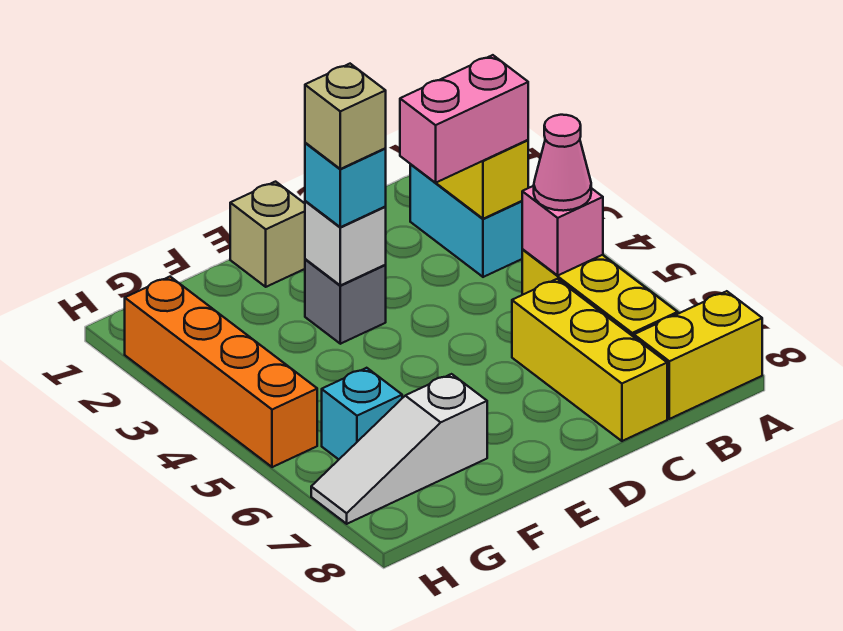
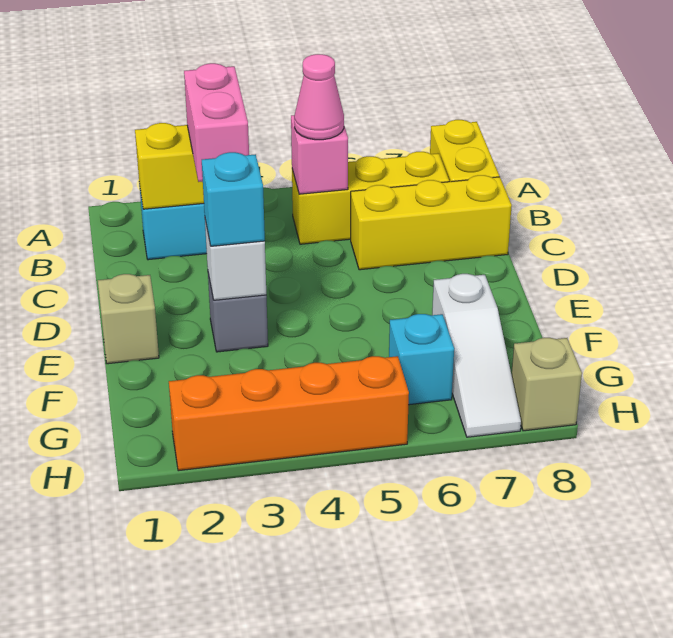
tan brick E3 level 4 -> tan brick H8 level 1

